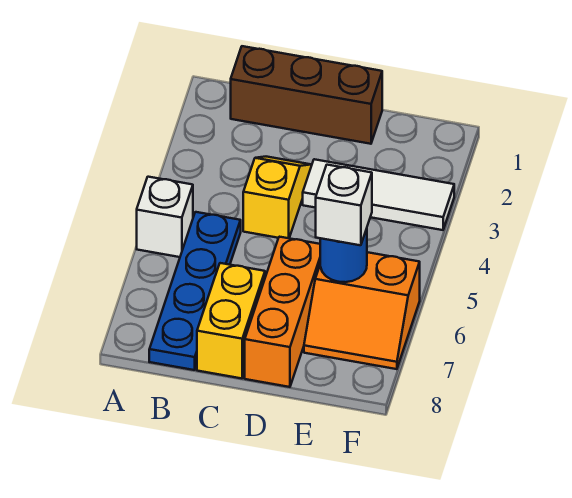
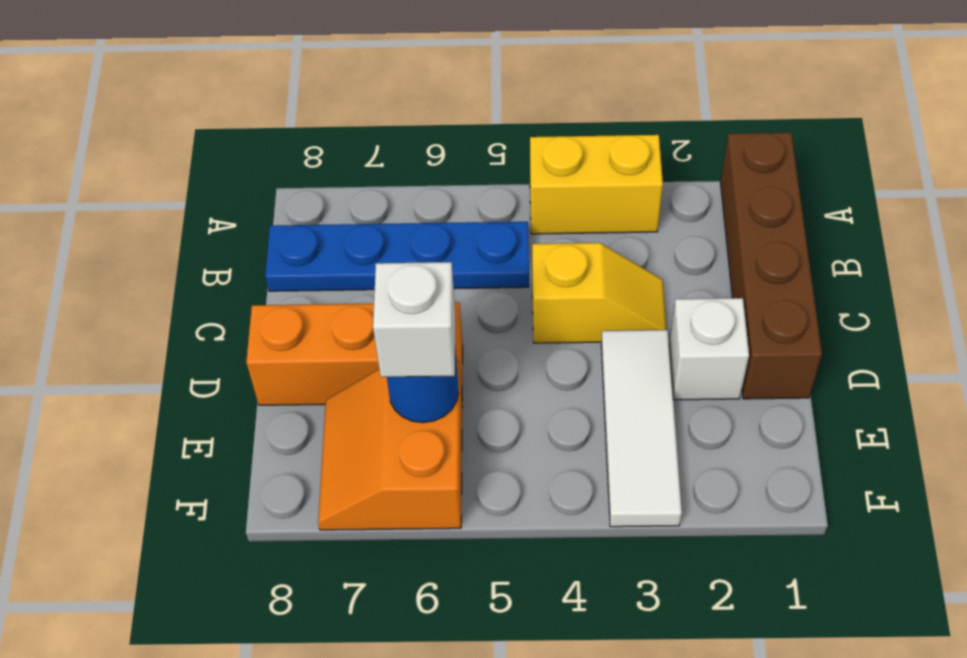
white brick A5 level 1 -> white brick D2 level 1
brown brick B1:D1 level 1 -> brown brick A1:D1 level 1
yellow brick C7:C8 level 1 -> yellow brick A3:A4 level 1

